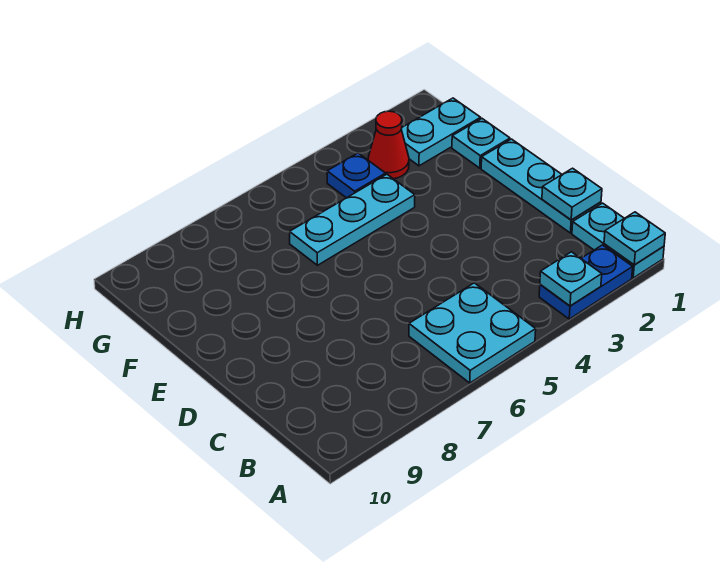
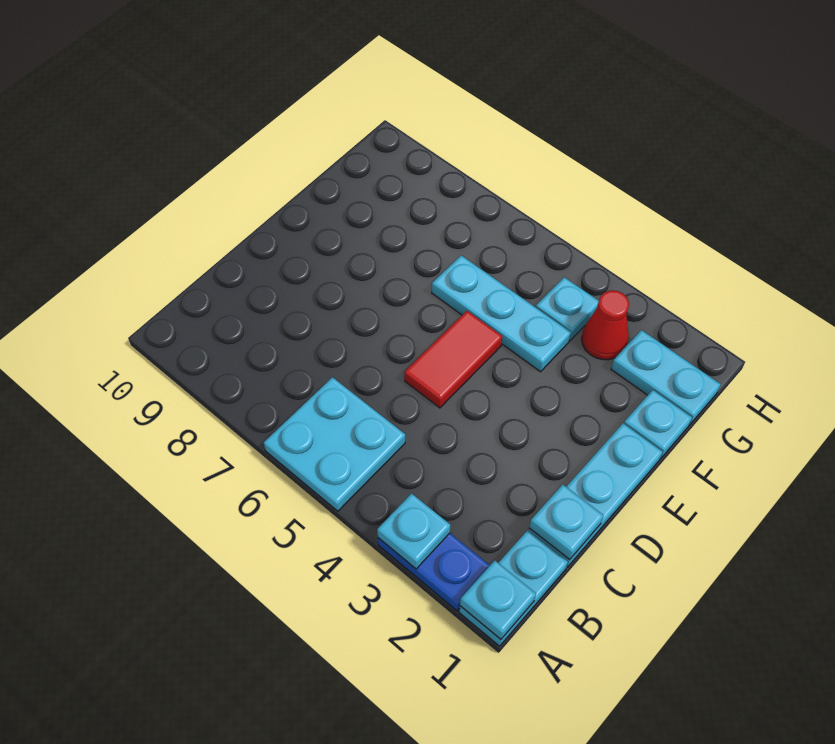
none -> red tile D5:E5 level 1
blue plate G4 level 1 -> cyan plate G4 level 1

